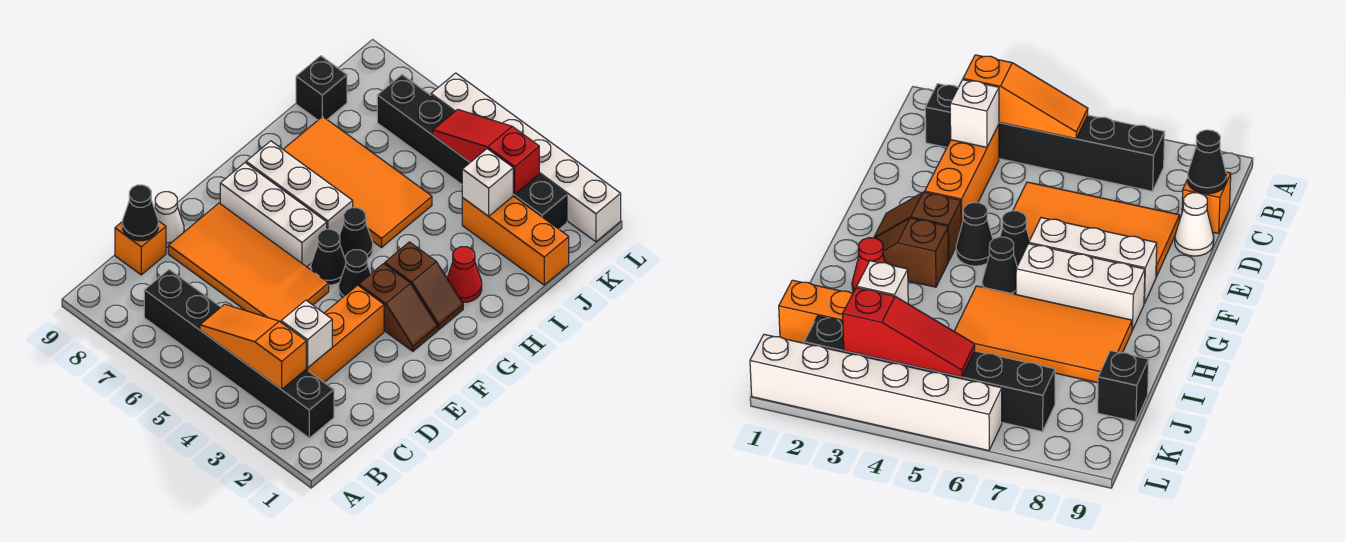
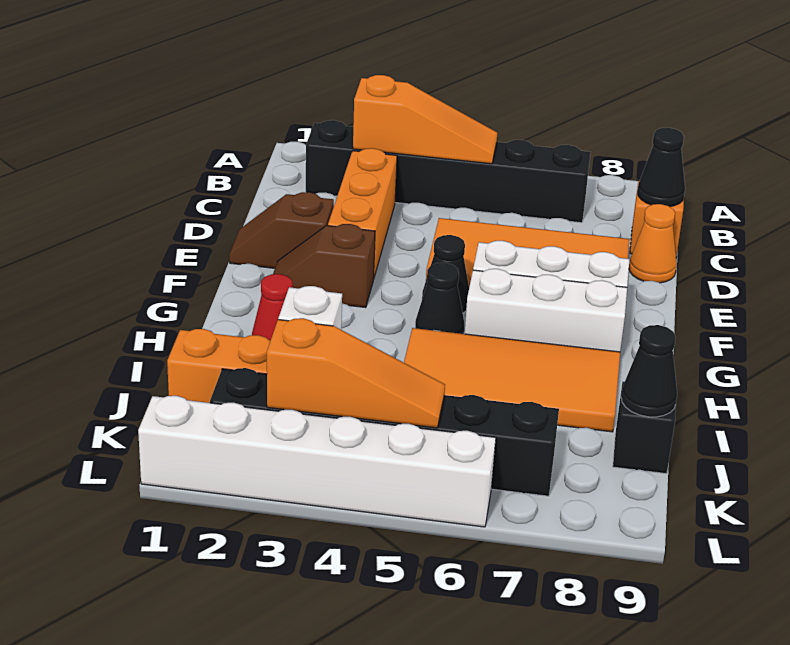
white brick C3 level 2 -> none
white cone D9 level 1 -> orange cone D9 level 1
black cone F4 level 1 -> black cone J9 level 2
brown slope G2:G3 level 1 top 3 -> brown slope E1:E2 level 1 top 2
red slope K3:K5 level 2 top 3 -> orange slope K3:K5 level 2 top 3

